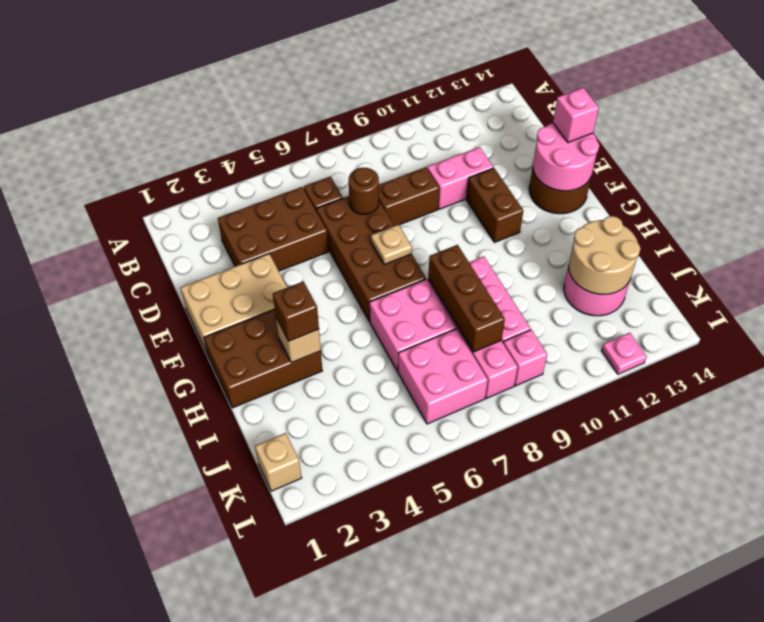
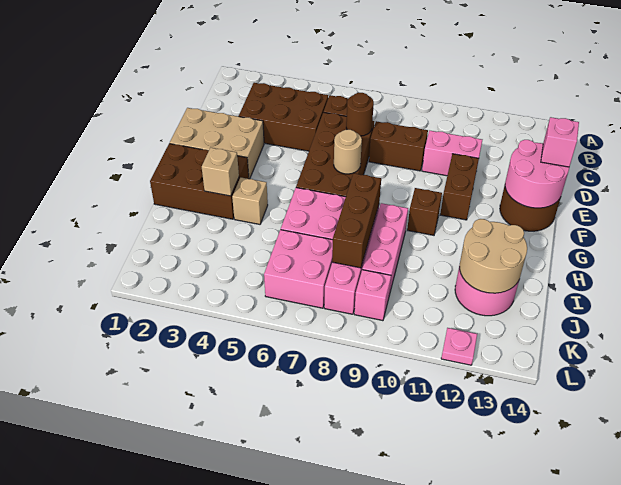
tan plate F7 level 2 -> tan round brick F7 level 2
brown brick H3 level 3 -> brown brick G10 level 1
tan brick K1 level 1 -> tan brick H4 level 1

